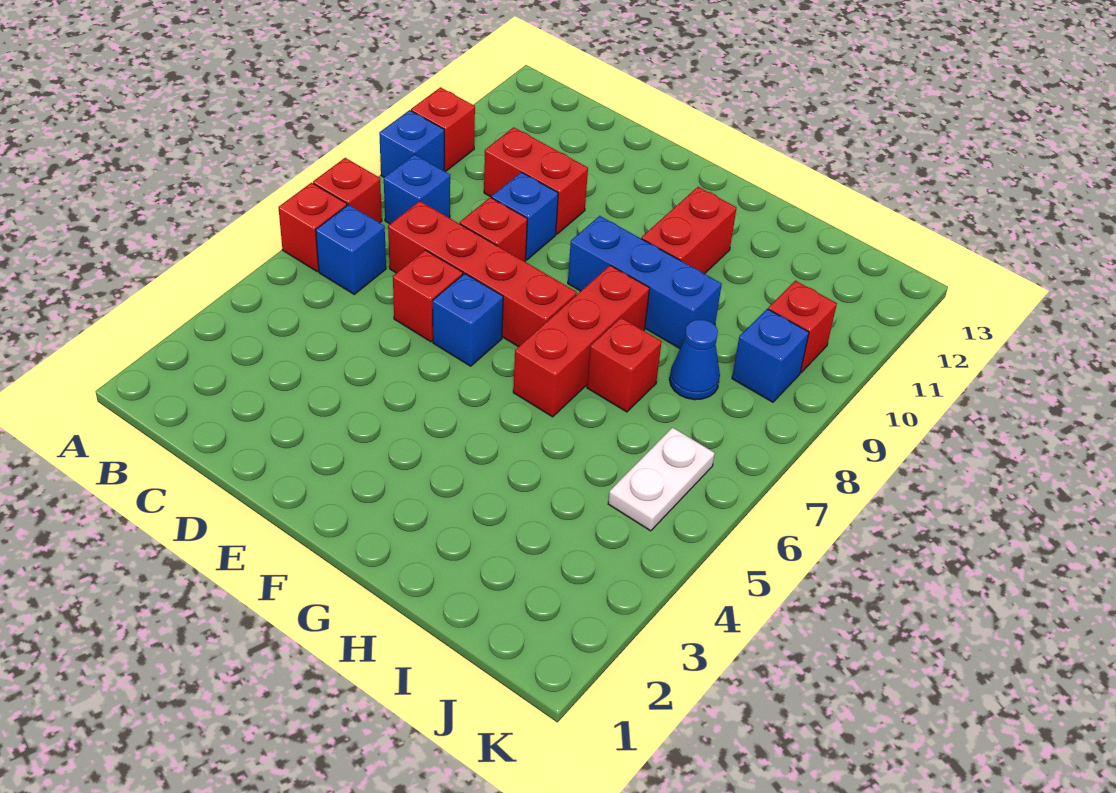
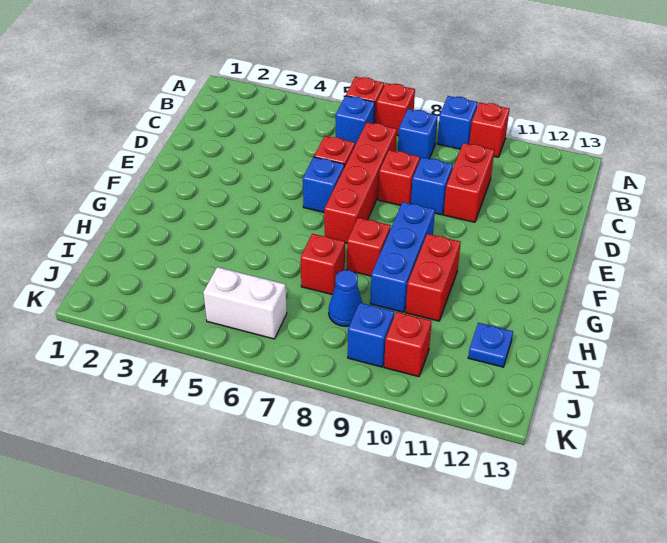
red brick G6:G8 level 1 -> red brick G8 level 1
red brick G10:G11 level 1 -> red brick G10:H10 level 1
none -> blue plate I12 level 1
white plate J5:J6 level 1 -> white brick J5:J6 level 1

